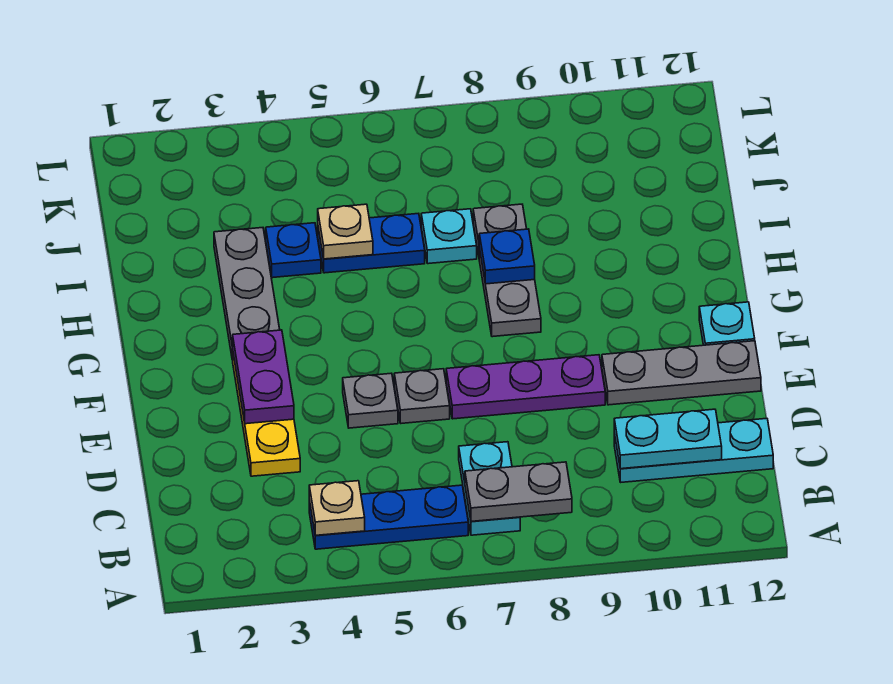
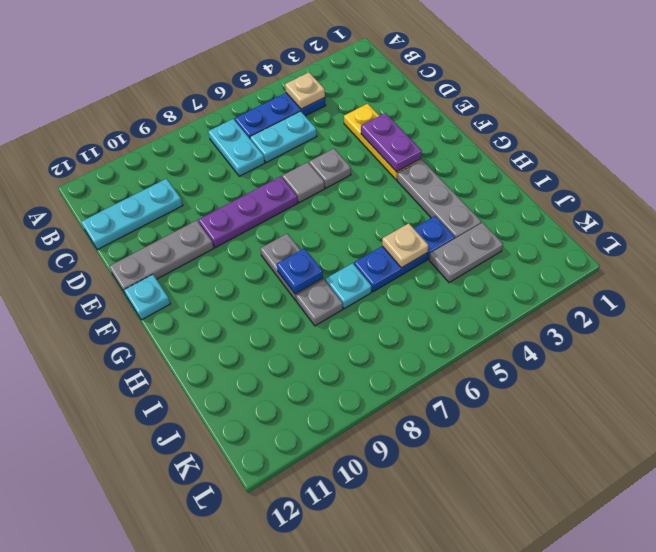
grey plate B7:B8 level 2 -> grey plate J3:J4 level 1
cyan plate C10:C11 level 2 -> cyan plate C5:C6 level 1
grey plate E6 level 1 -> grey tile E6 level 1

